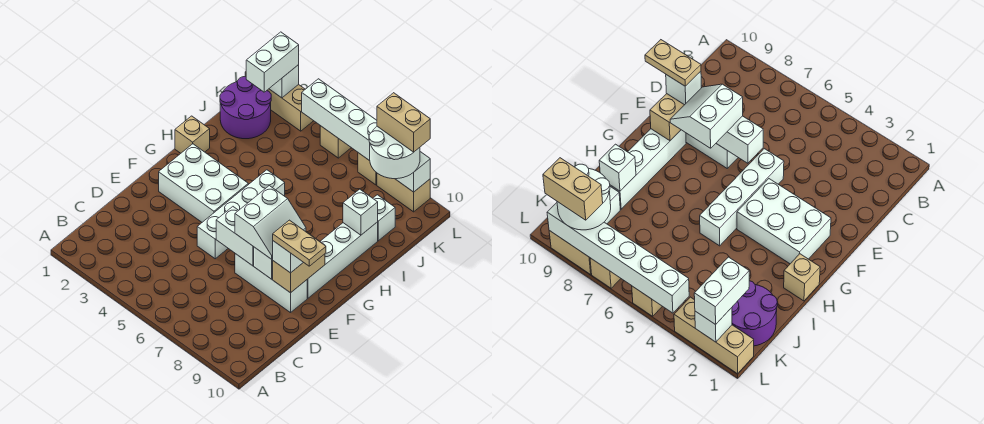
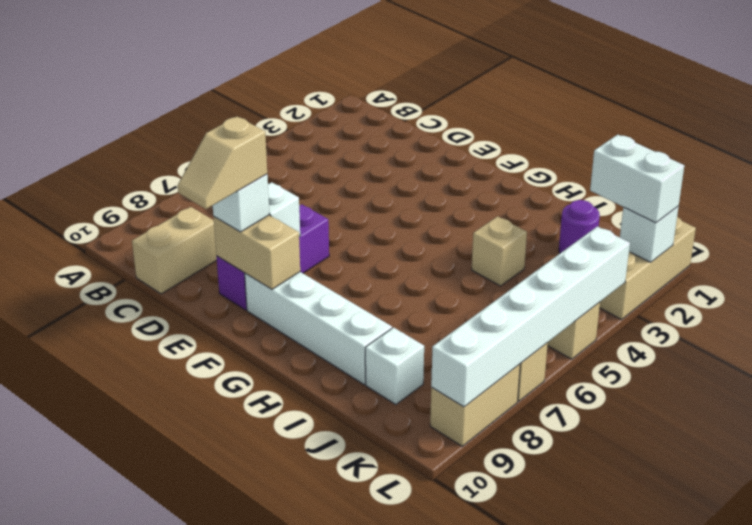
white brick E5:H5 level 1 -> none
white brick E6:E7 level 2 -> none
white brick E7:E9 level 1 -> purple brick E7:E9 level 1
white slope E7:F8 level 3 top 7 -> none
tan plate E9:E10 level 4 -> tan slope E9:E10 level 4 top 9
white brick F2:G4 level 1 -> none
tan brick H1 level 1 -> tan brick I4 level 1
white brick I9 level 2 -> none
purple round brick J1:K2 level 1 -> purple round brick J2 level 1
white round brick K8:L9 level 3 -> none
tan brick L8:L9 level 4 -> tan brick C9:C10 level 1

